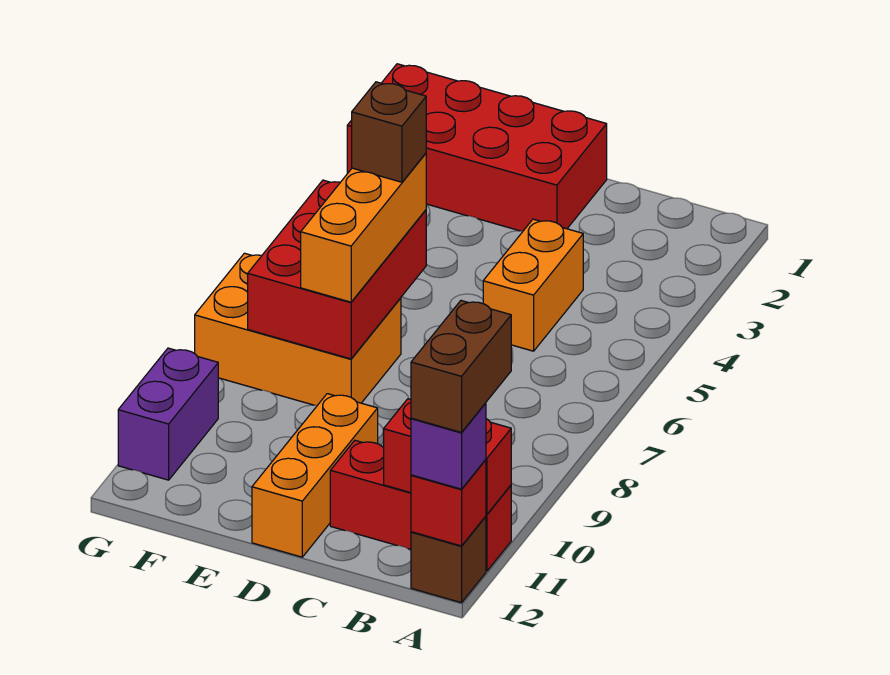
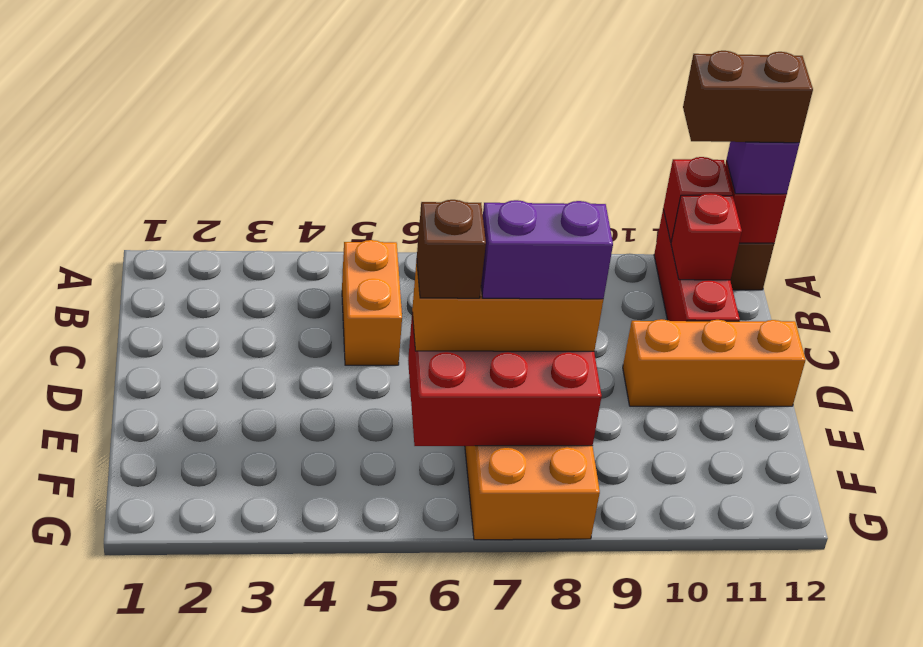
orange brick C4:C5 level 1 -> orange brick B5:C5 level 1
red brick D1:G2 level 1 -> none
purple brick G10:G11 level 1 -> purple brick E7:E8 level 4

